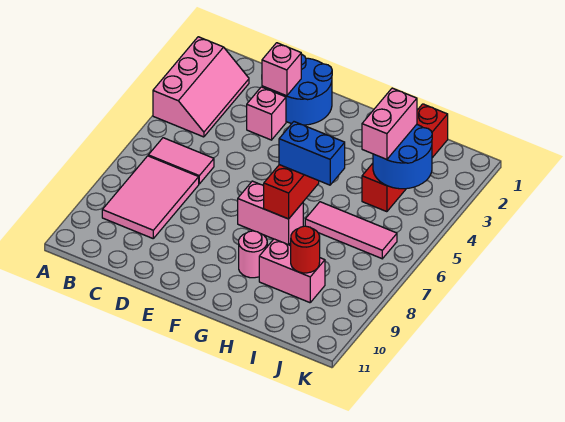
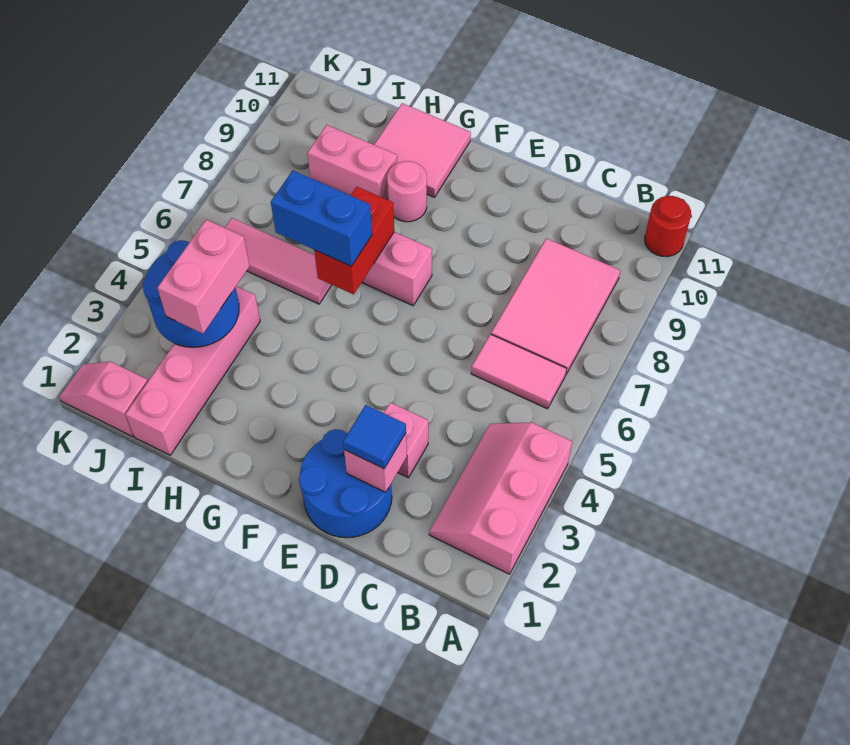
none -> blue tile D2 level 3
none -> pink tile G10:H11 level 1
red brick I1:I4 level 1 -> pink brick I1:I4 level 1
red round brick I9 level 2 -> red round brick A11 level 1
none -> pink slope J1:K1 level 1 top J

